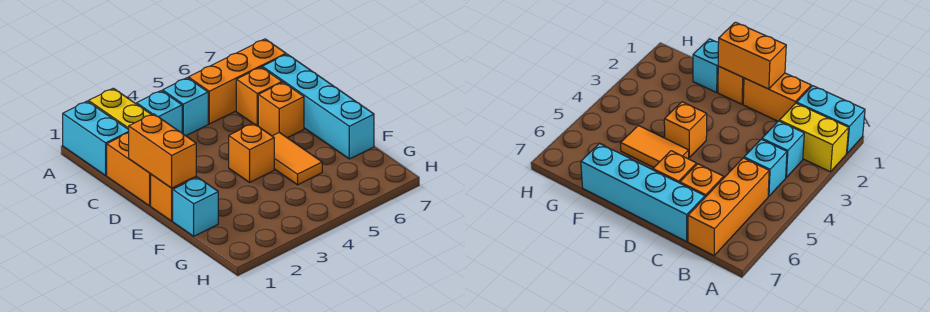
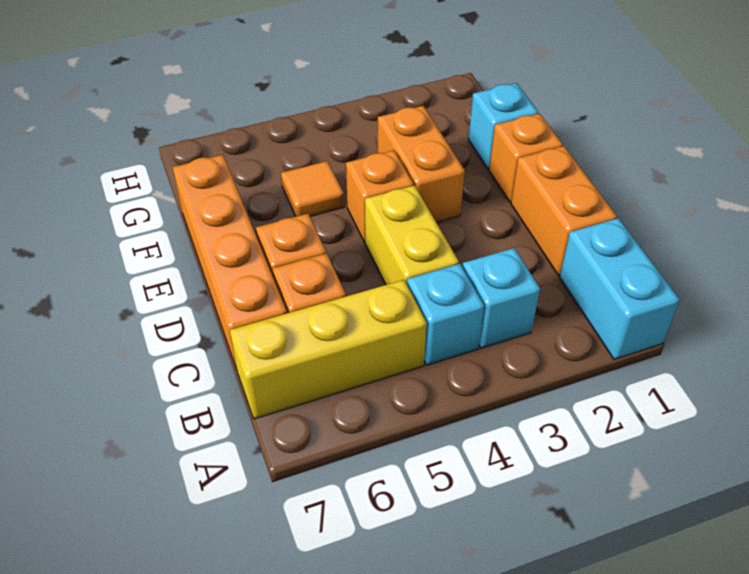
yellow brick A2:B2 level 1 -> yellow brick C4:D4 level 1
orange brick B5:B7 level 1 -> yellow brick B5:B7 level 1
cyan brick C7:F7 level 1 -> orange brick C7:F7 level 1
orange brick D1:E1 level 2 -> orange brick E3:F3 level 1
orange tile E5:F5 level 1 -> orange tile F5 level 1

